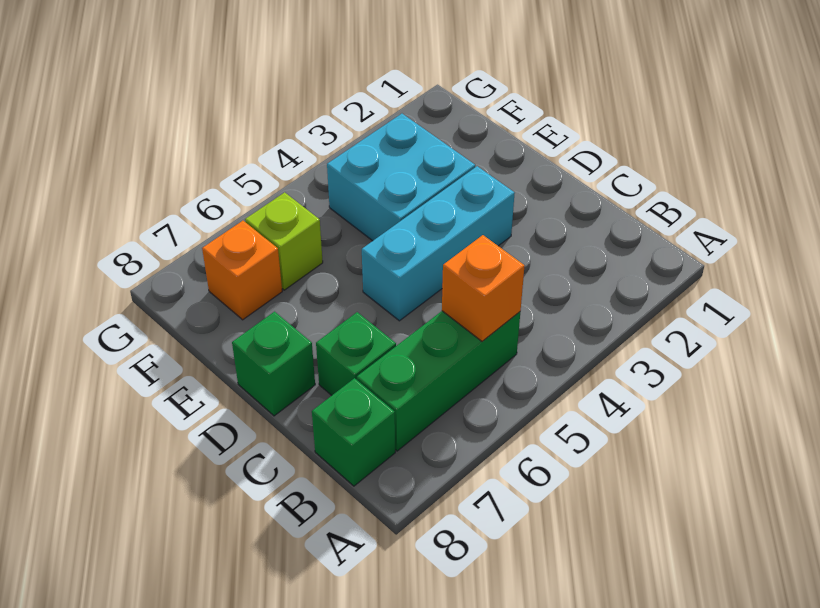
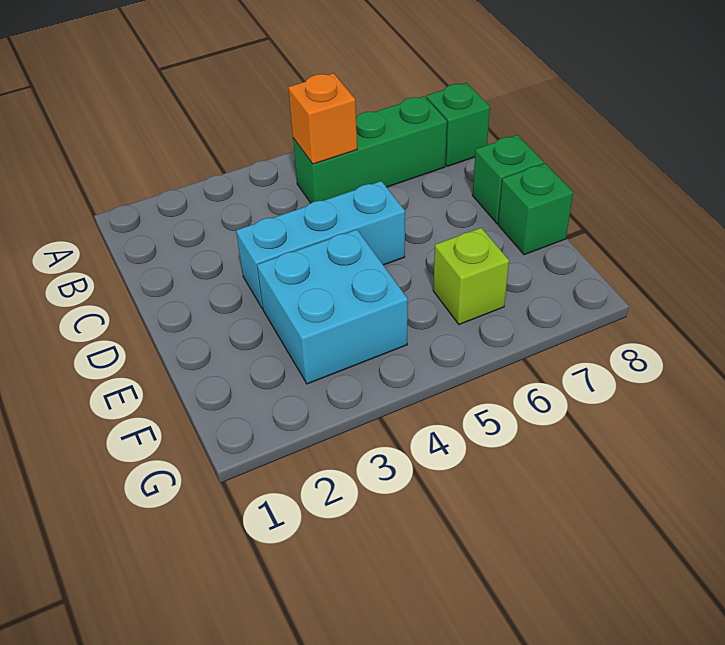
green brick C7 level 1 -> green brick E8 level 1
orange brick F7 level 1 -> none

